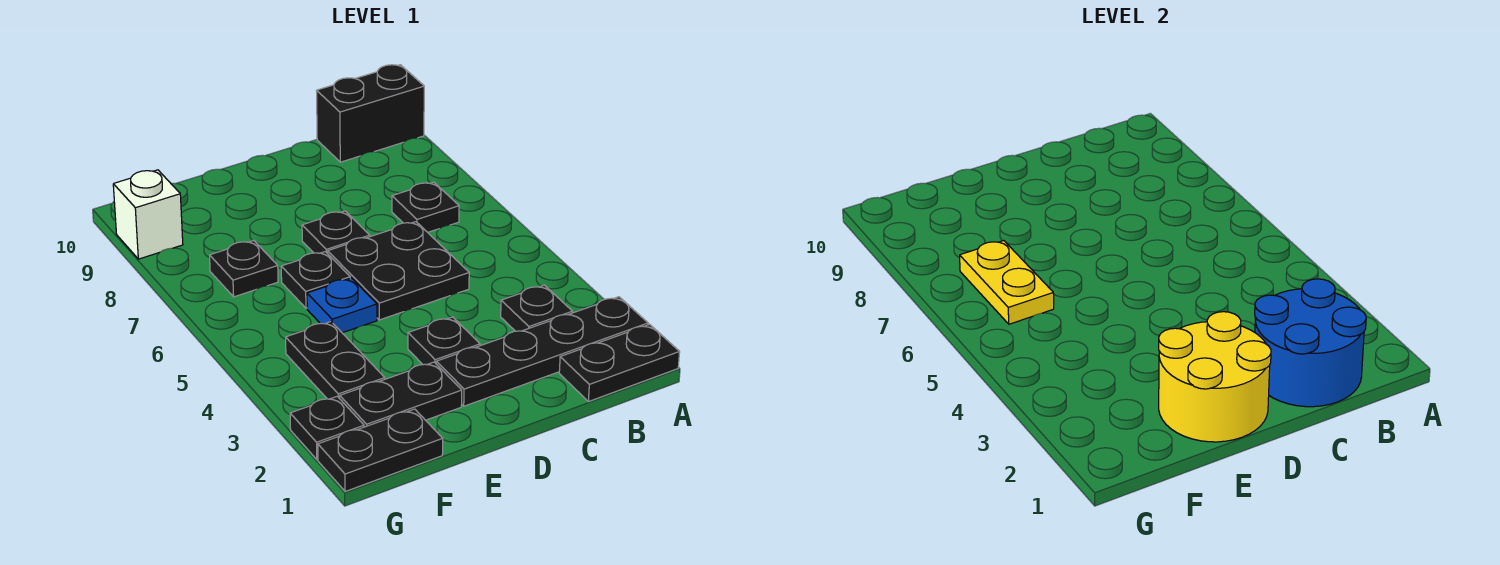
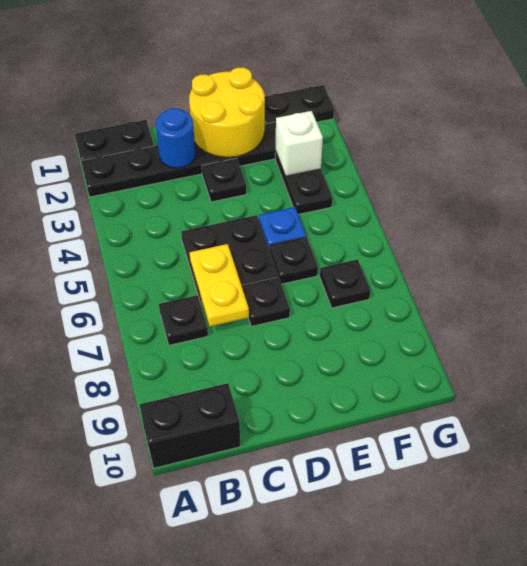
blue round brick B1:C2 level 2 -> blue round brick C2 level 2
black plate B3 level 1 -> none
yellow plate F6:F7 level 2 -> yellow plate C6:C7 level 2
black plate G2 level 1 -> none
white brick G9 level 1 -> white brick F3 level 2

